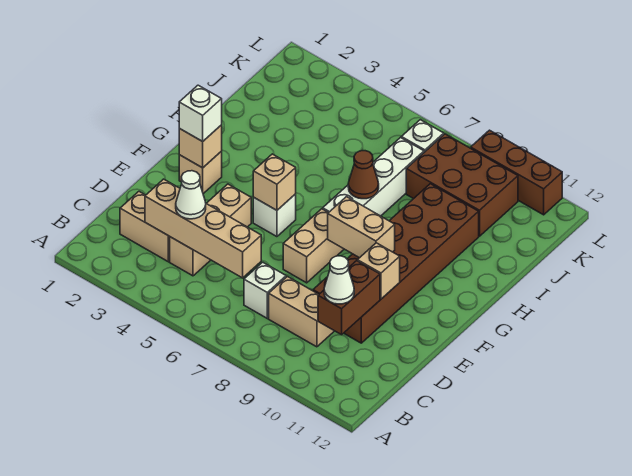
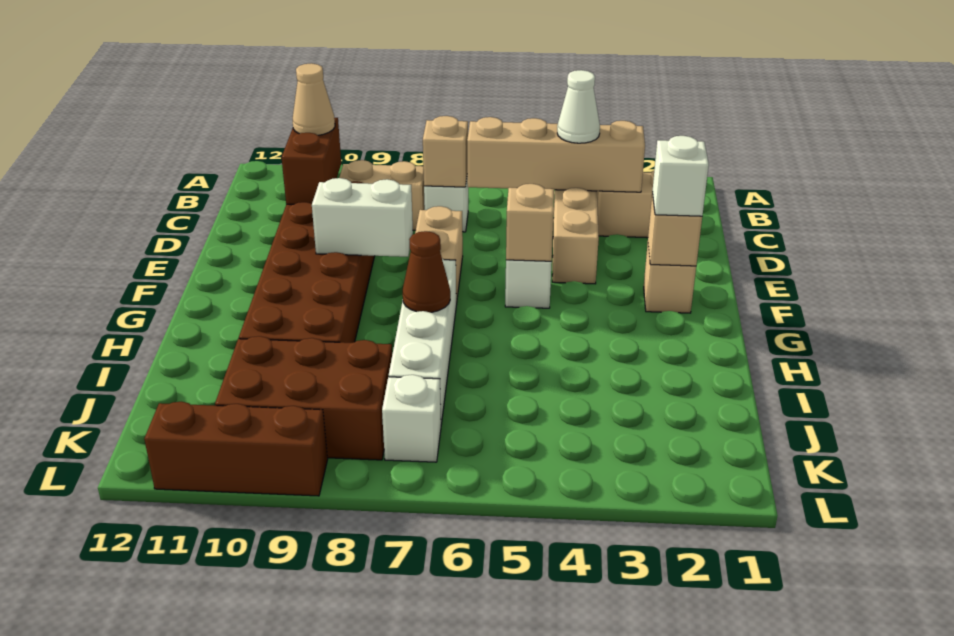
white cone C10 level 3 -> tan cone C10 level 3
tan brick E10 level 2 -> tan brick C7 level 2
tan brick F8:F9 level 2 -> white brick F8:F9 level 2

